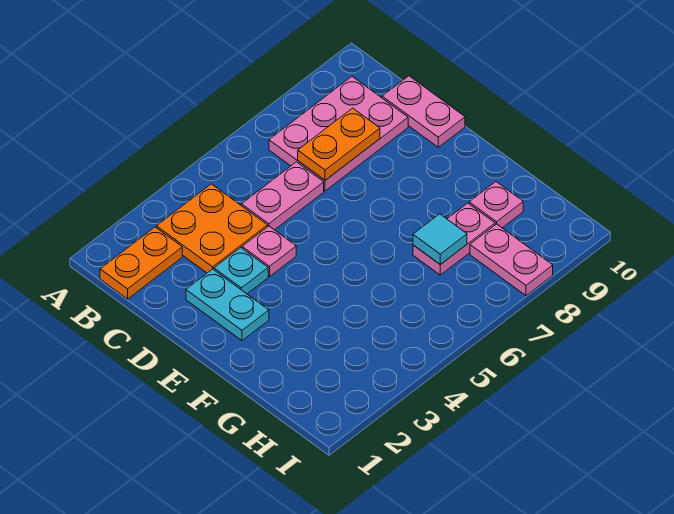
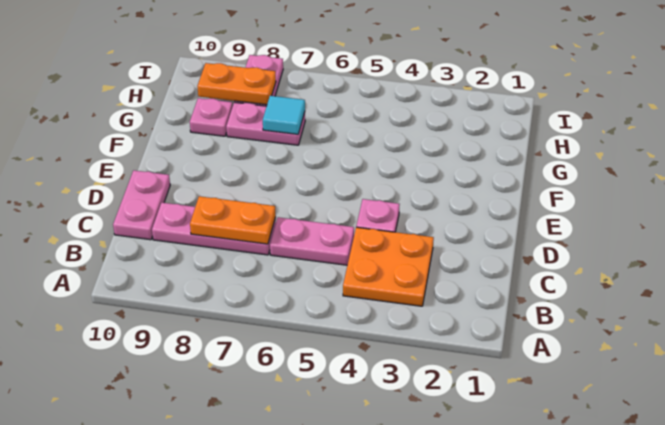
orange plate B1:B2 level 1 -> orange plate H8:H9 level 2
pink plate B7:C9 level 1 -> pink plate C7:C9 level 1
cyan plate D2:E2 level 1 -> none
cyan plate D3 level 1 -> none

